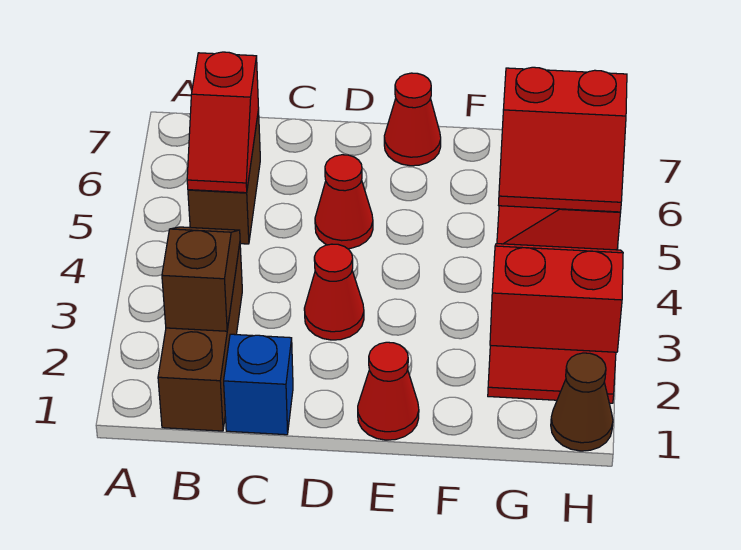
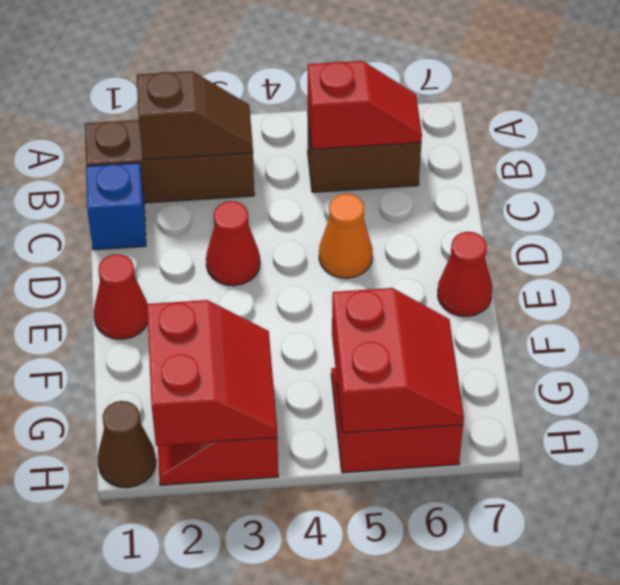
red slope B5:B6 level 2 top 6 -> red slope B5:B6 level 2 top 5
red cone D5 level 1 -> orange cone D5 level 1
red slope G5:H6 level 2 top 6 -> red slope G5:H6 level 2 top 5

